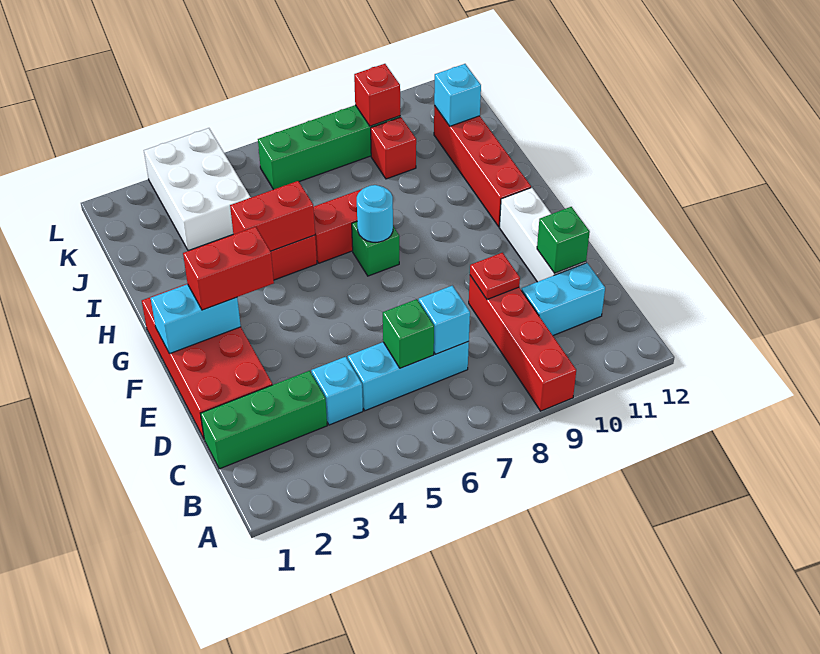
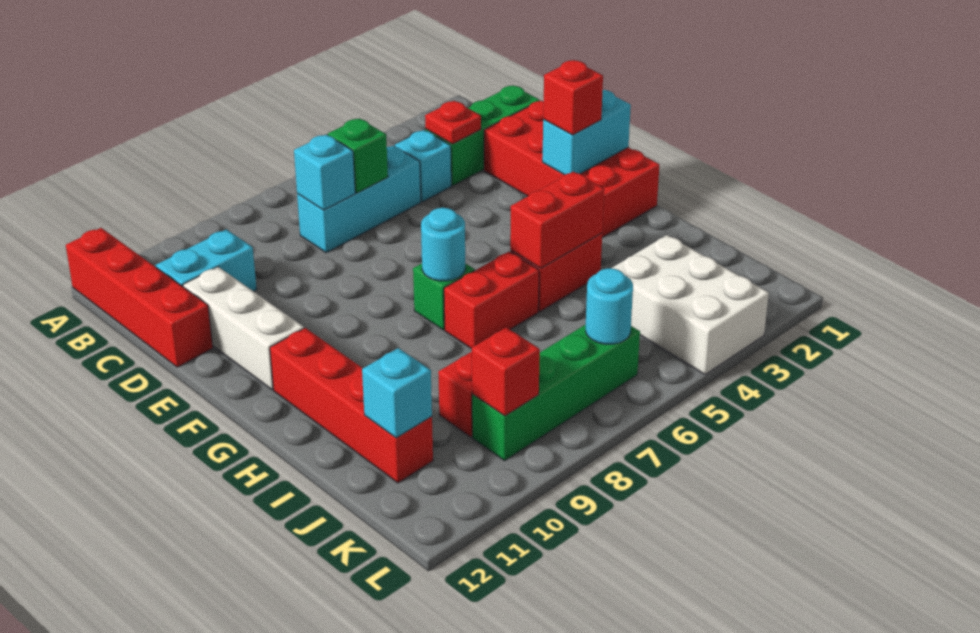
red brick A9:D9 level 1 -> red brick A12:D12 level 1
red plate D9 level 2 -> red plate C3 level 2
green brick D11 level 2 -> none
red brick F2:F3 level 3 -> red brick F2 level 3
none -> cyan round brick K6 level 2

